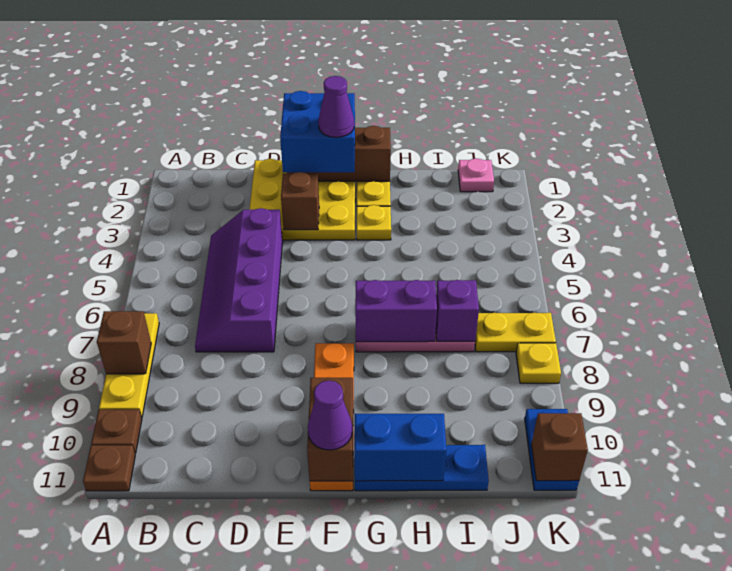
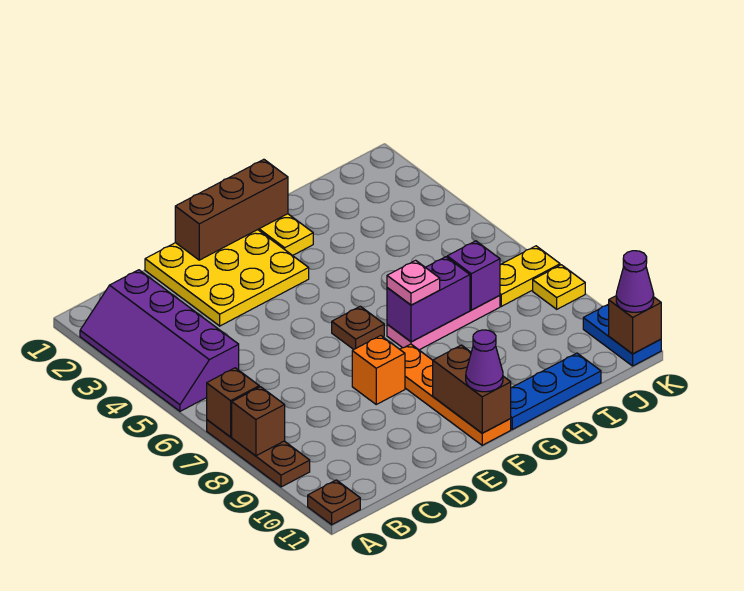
yellow plate A7:A9 level 1 -> brown plate A7:A9 level 1
brown plate A10 level 1 -> brown plate F6 level 1
purple slope C4:D7 level 1 top D -> purple slope A2:B5 level 1 top B
blue brick E1:F2 level 3 -> none
brown brick E3 level 2 -> brown brick A7 level 2
none -> orange brick E8 level 1
purple cone F2 level 4 -> purple cone K11 level 3
yellow plate G3 level 1 -> none
blue brick G11:H11 level 2 -> none
pink plate J1 level 1 -> pink plate G7 level 3

